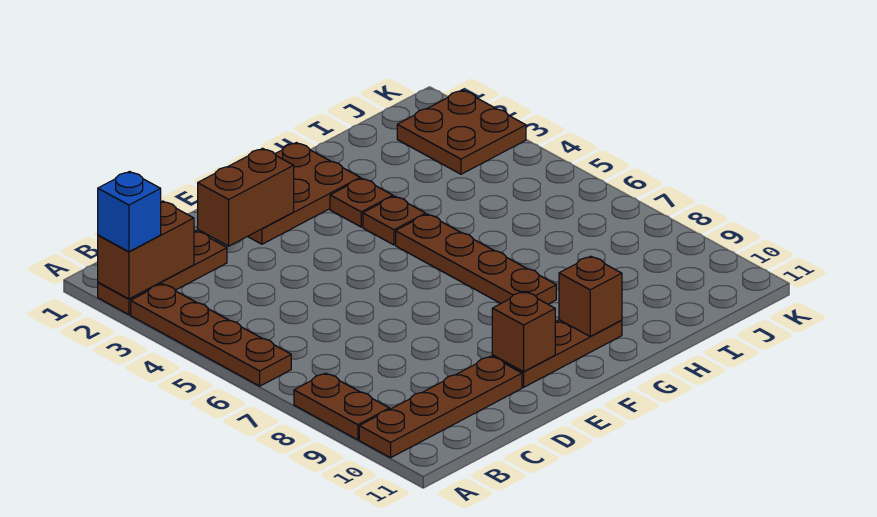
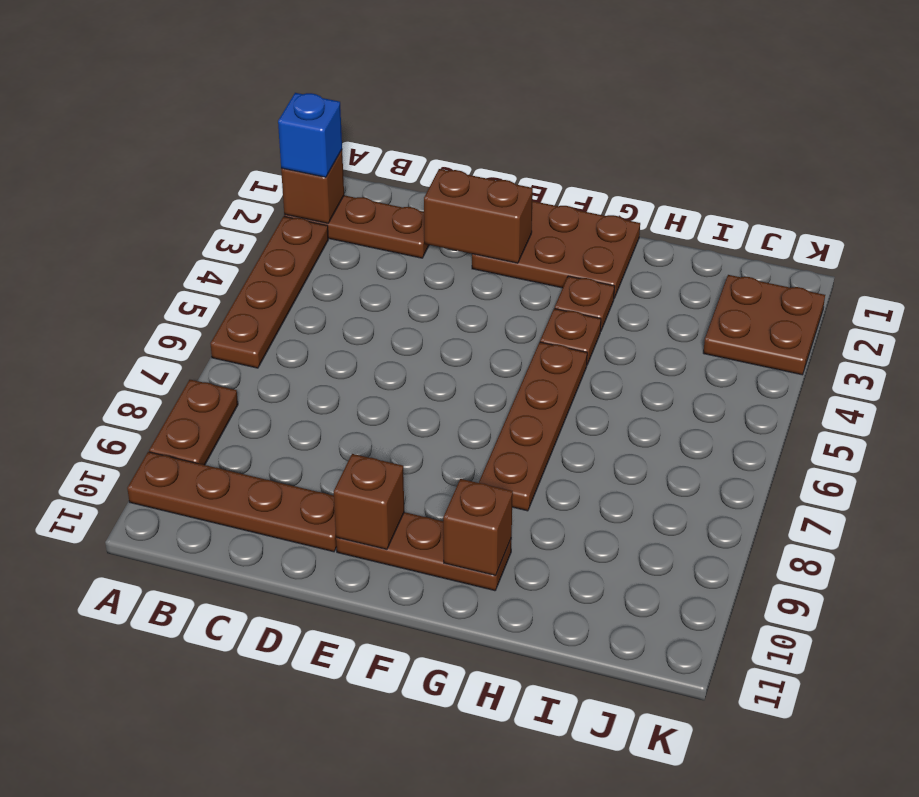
brown brick A2:B2 level 2 -> brown brick A2 level 2

